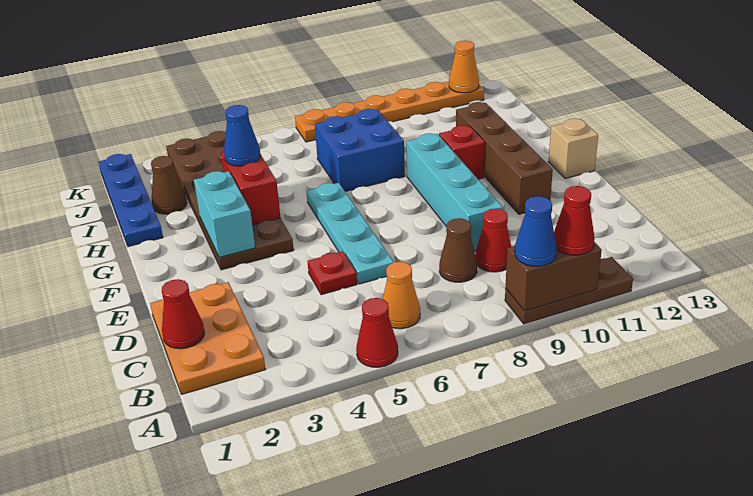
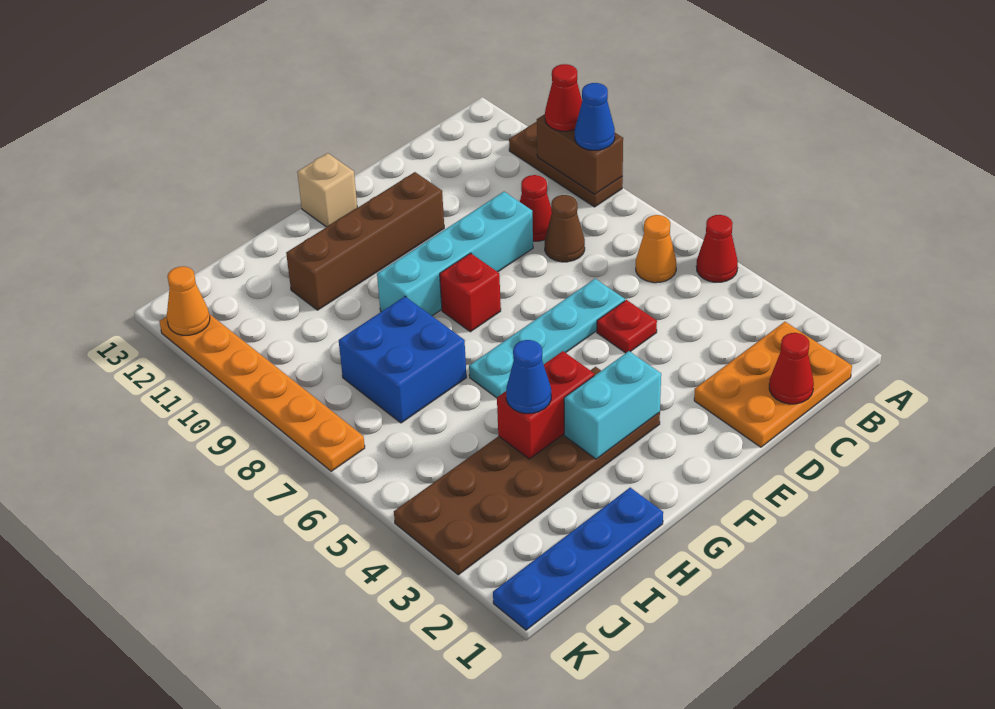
red brick G10 level 1 -> red brick F8 level 1
brown cone I2 level 1 -> none

